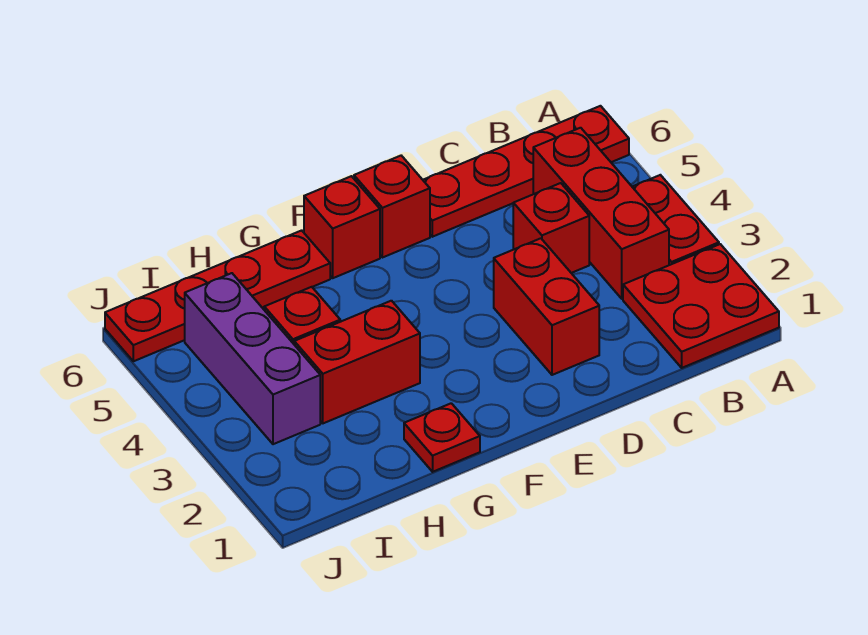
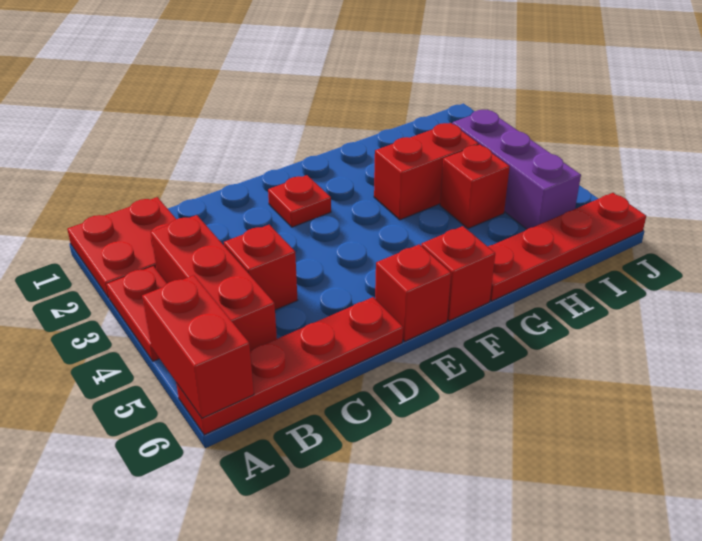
red brick D2:D3 level 1 -> red brick A5:A6 level 2
red plate G1 level 1 -> red plate E2 level 1

